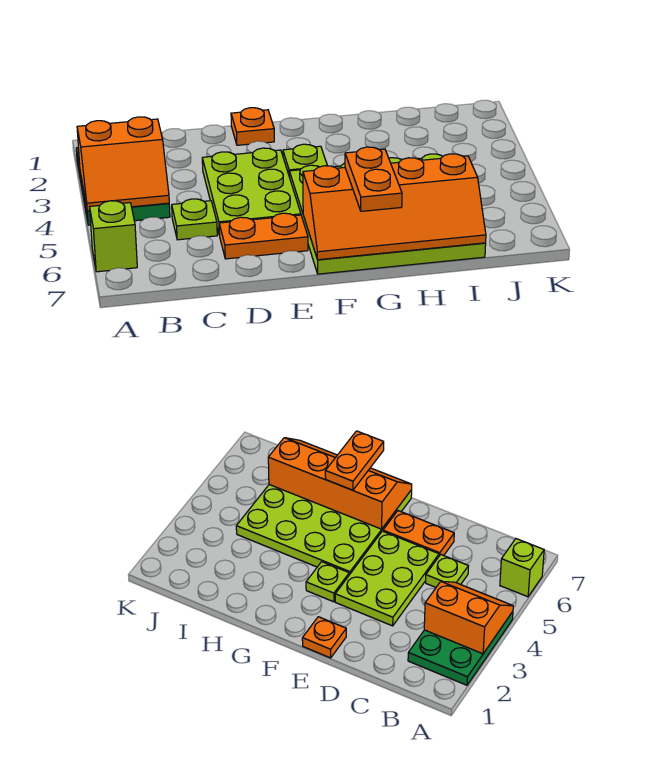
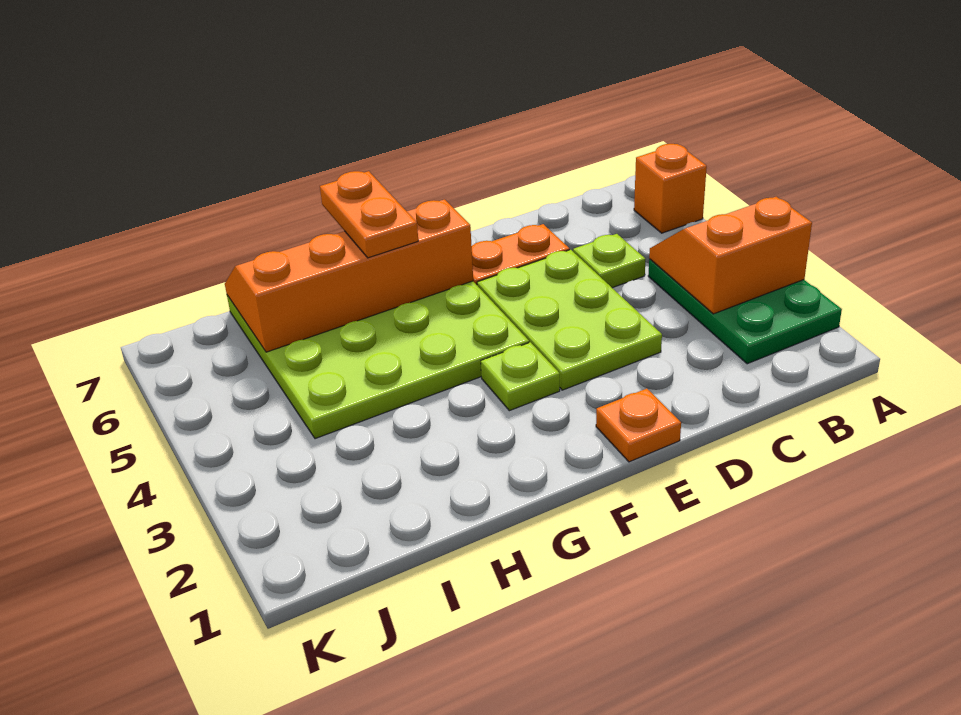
lime brick A6 level 1 -> orange brick A6 level 1

